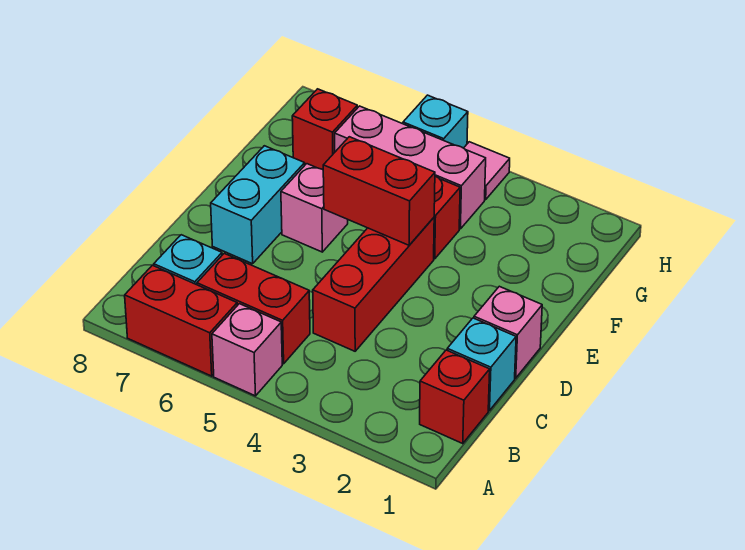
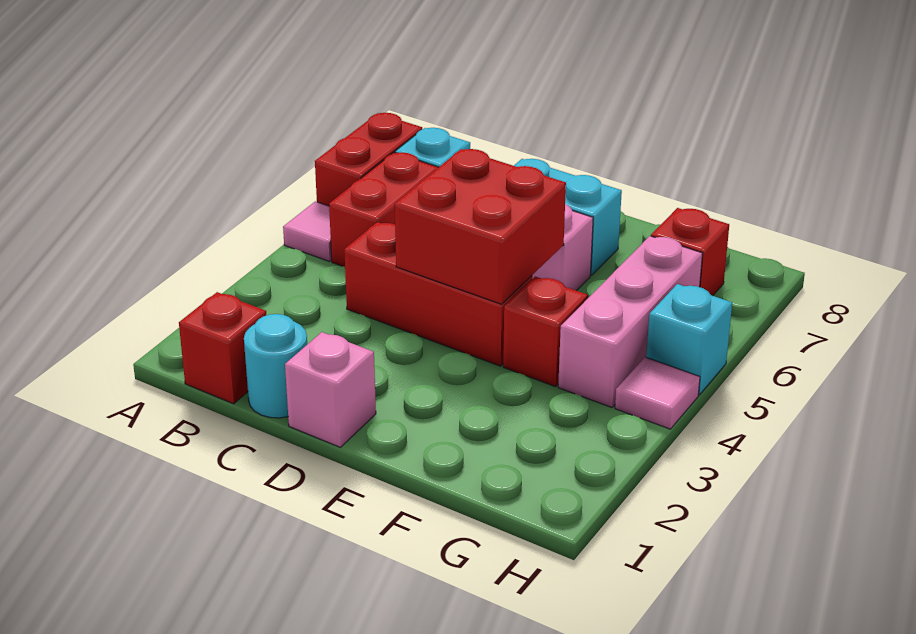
pink brick A5 level 1 -> pink tile A5 level 1
cyan brick C1 level 1 -> cyan round brick C1 level 1
red brick E4:E5 level 2 -> red brick D4:E5 level 2

